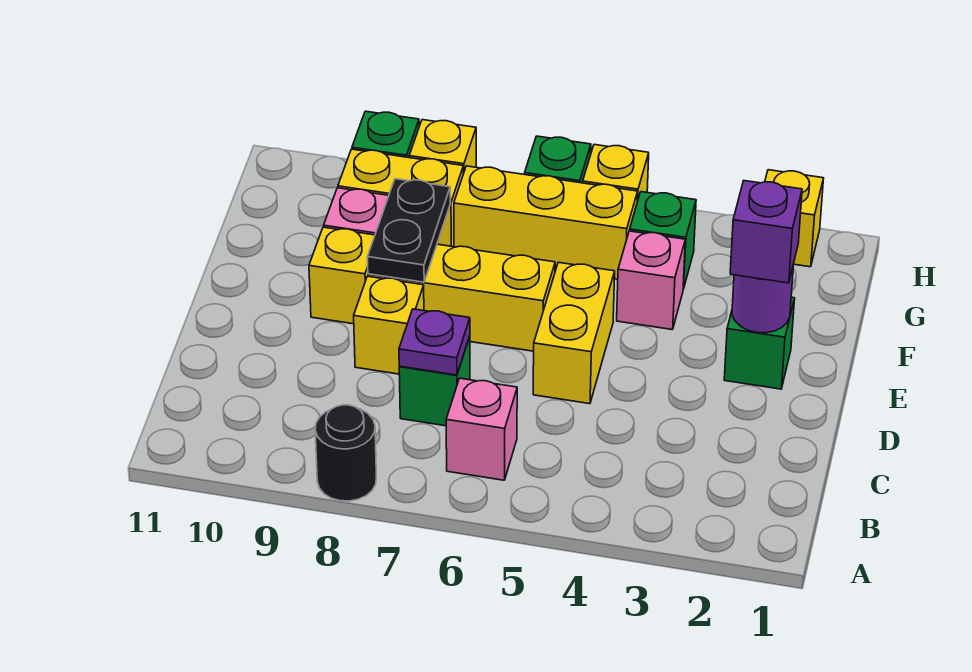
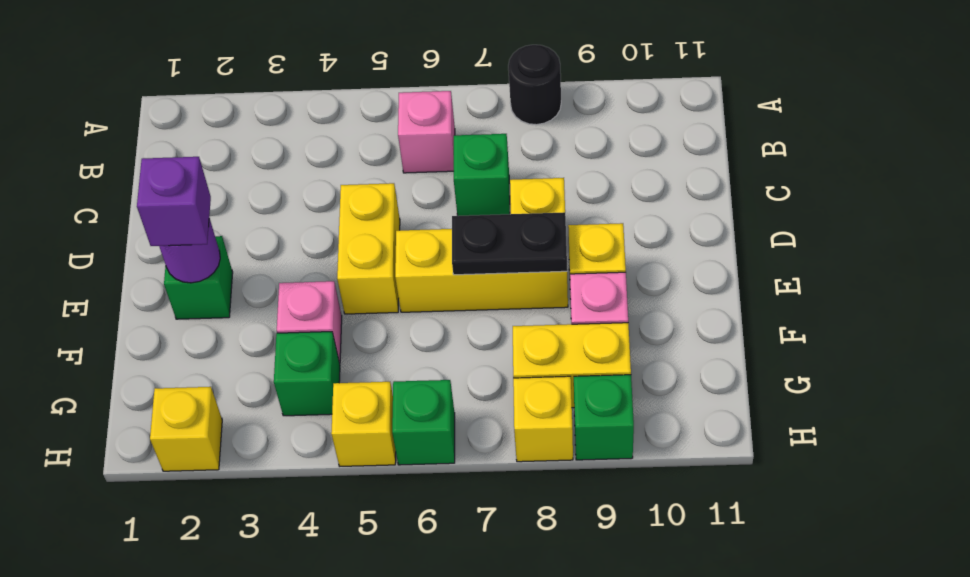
purple plate C7 level 2 -> none
black plate E8:F8 level 2 -> black plate E7:E8 level 2
yellow brick G5:G7 level 1 -> none

